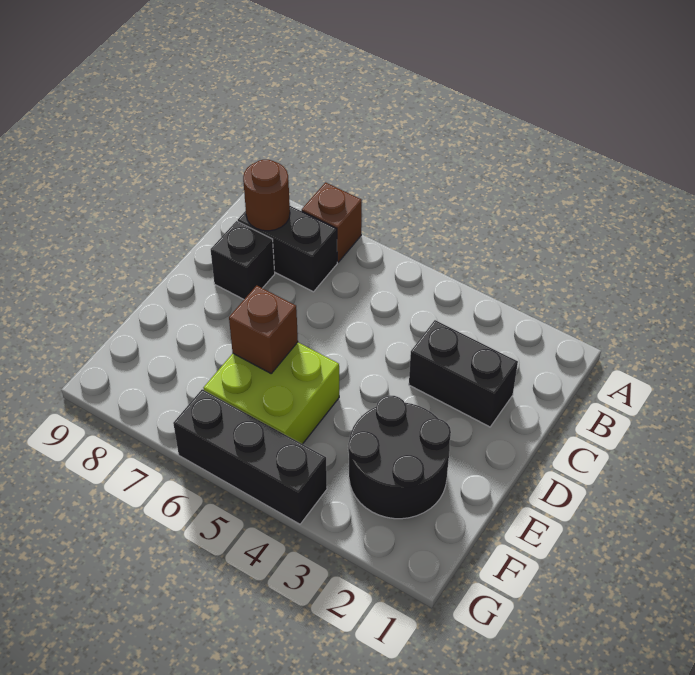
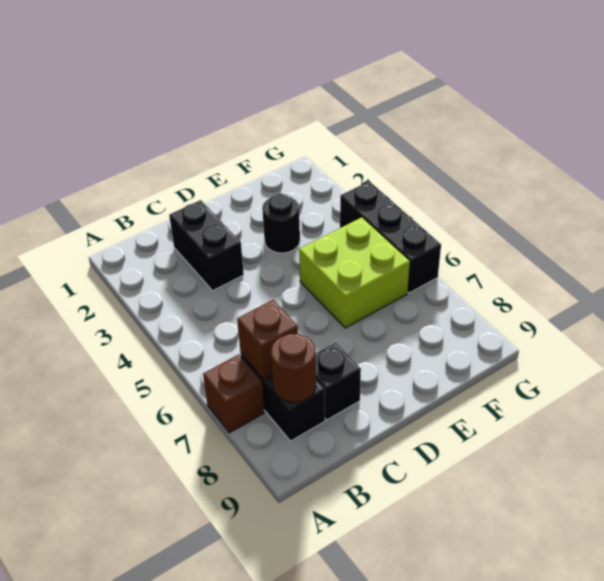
black round brick E2:F3 level 1 -> black round brick E3 level 1
brown brick E6 level 2 -> brown brick B7 level 2

